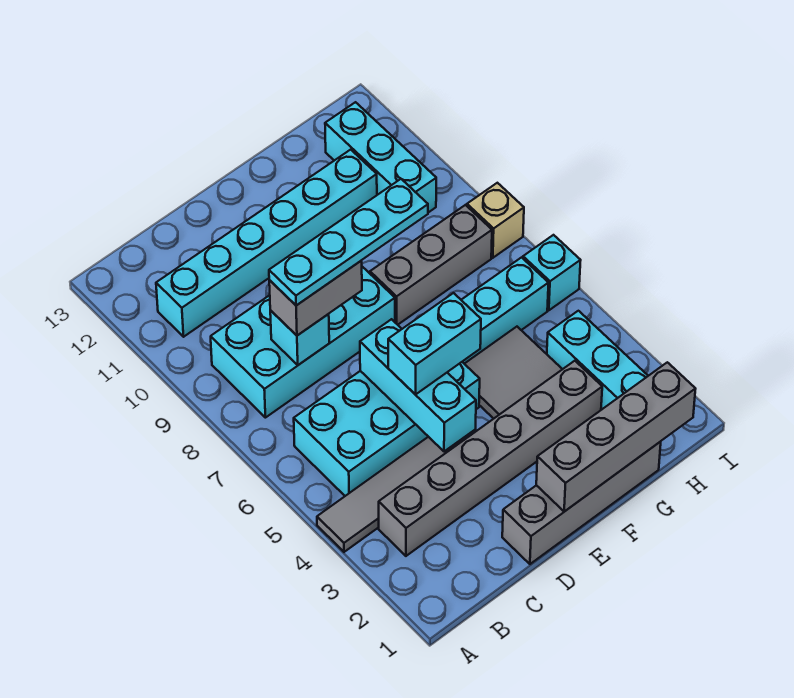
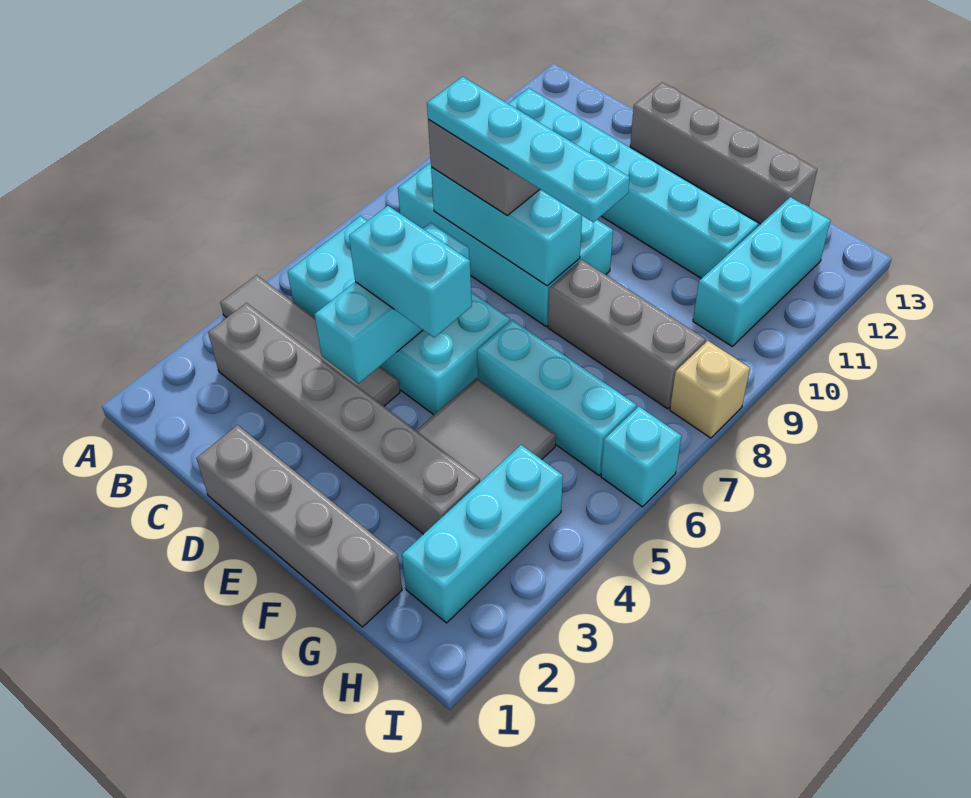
cyan brick C8 level 2 -> cyan brick C8:E8 level 2
grey brick E1:H1 level 2 -> grey brick D13:G13 level 1

